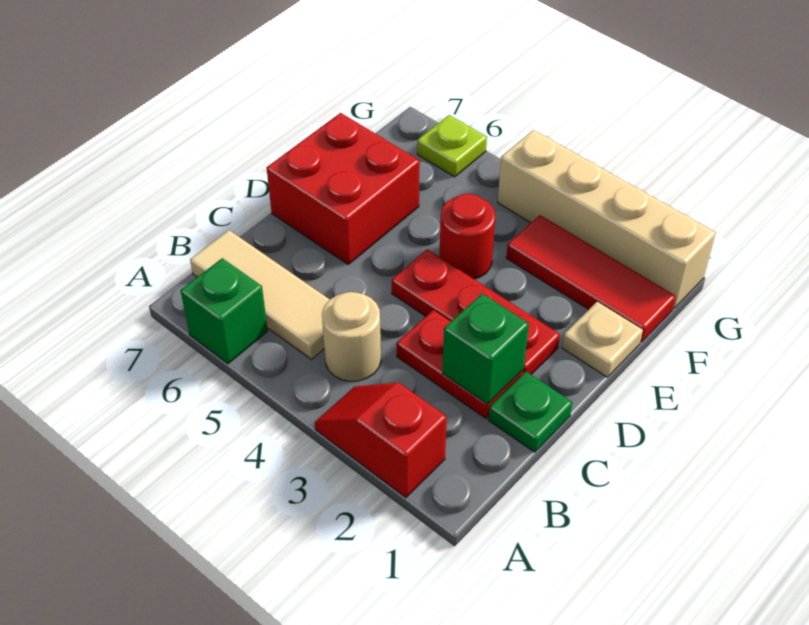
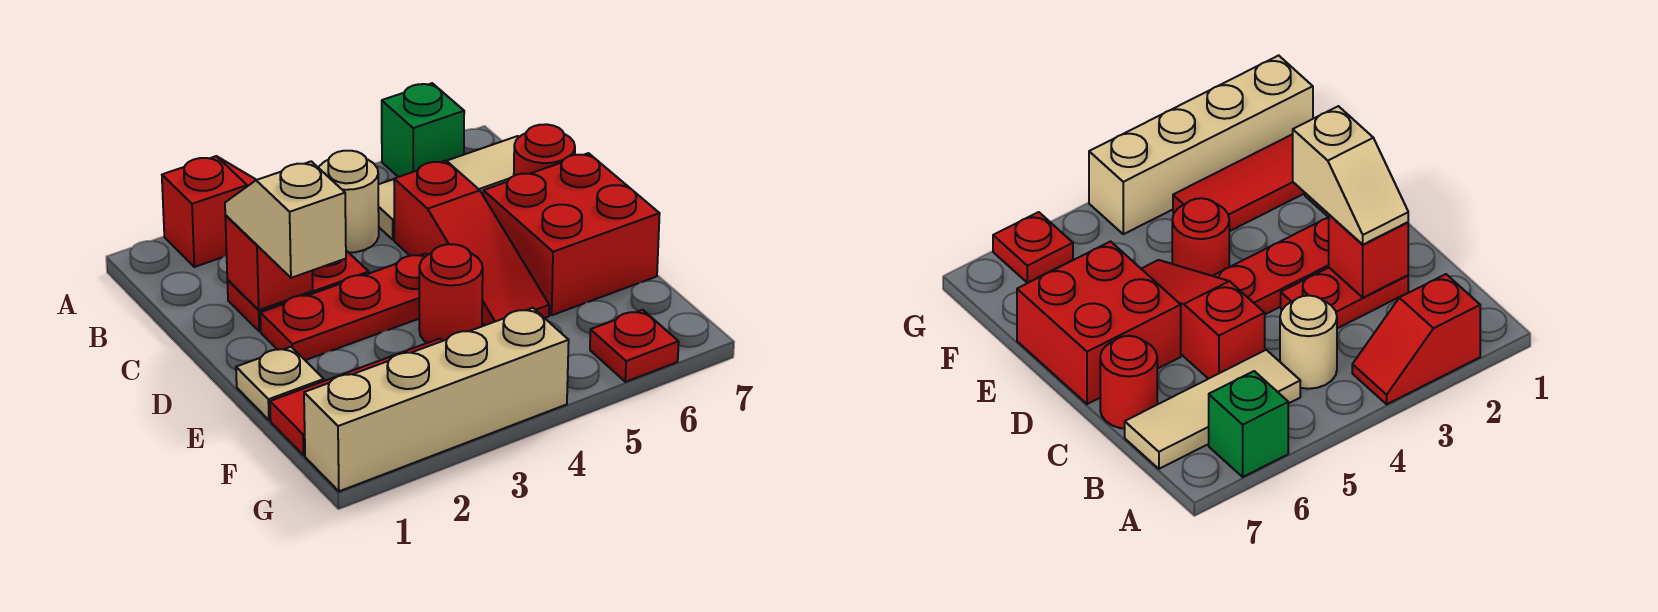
green plate C1 level 1 -> none
green brick C2 level 2 -> red brick C2 level 2
none -> tan slope C2:D2 level 3 top D
none -> red slope C5:E5 level 1 top C
none -> red round brick C7 level 1
lime plate G6 level 1 -> red plate G6 level 1

